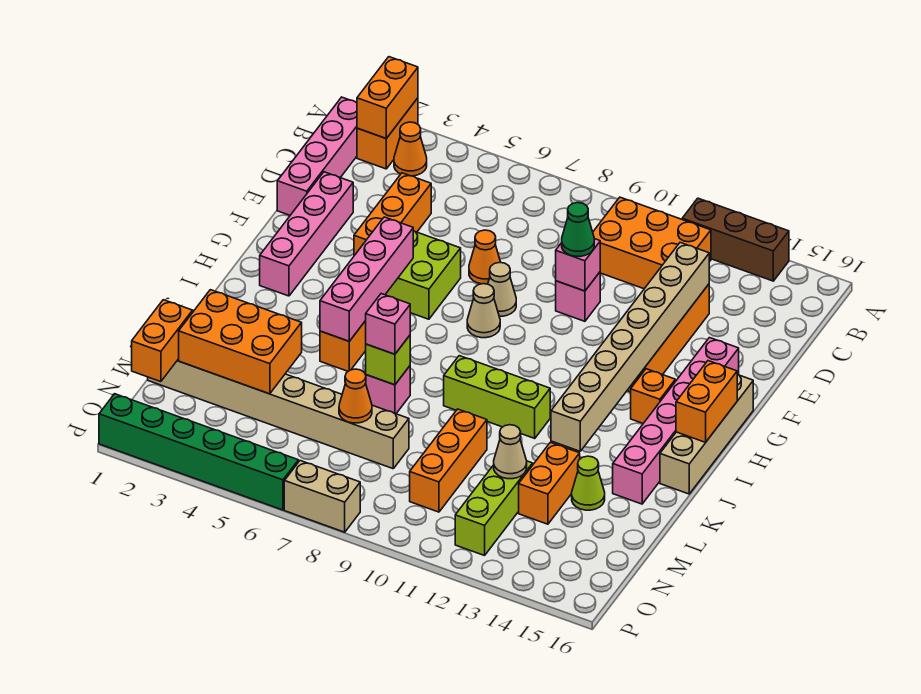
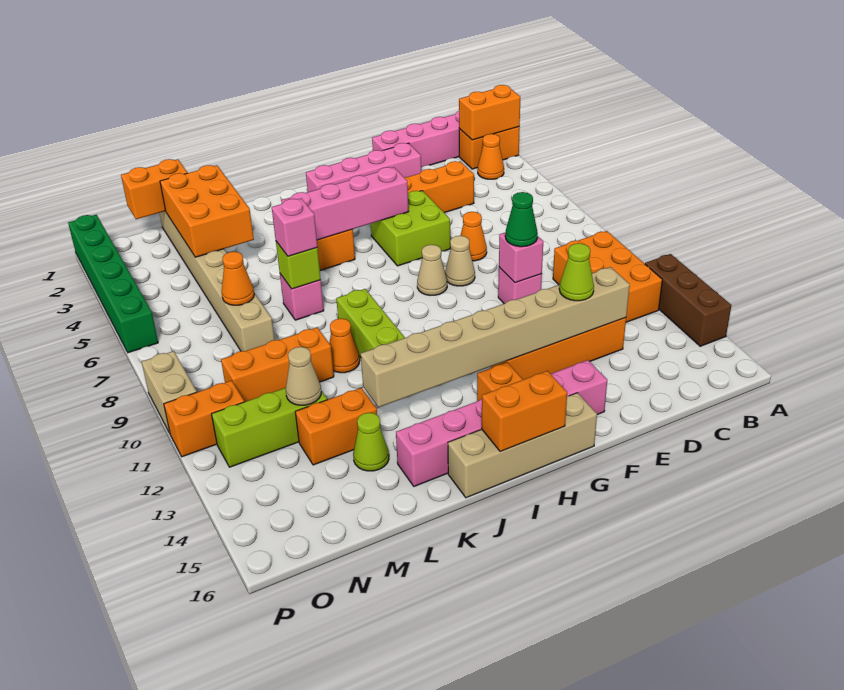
none -> lime cone E13 level 3
none -> orange cone K10 level 1
none -> orange brick O11:P11 level 1
tan brick P7:P8 level 1 -> tan brick P9:P10 level 1

